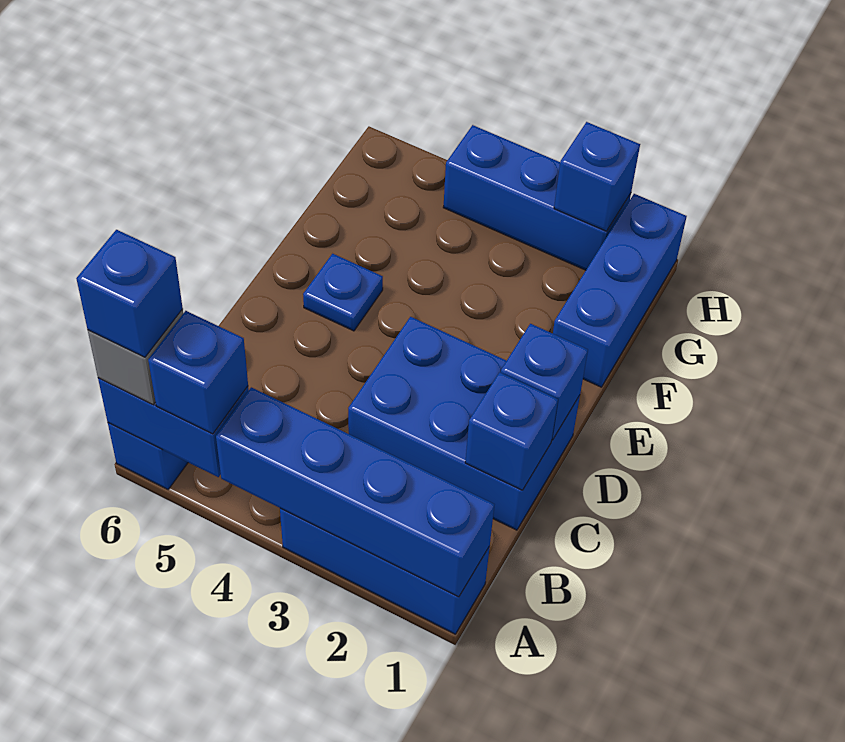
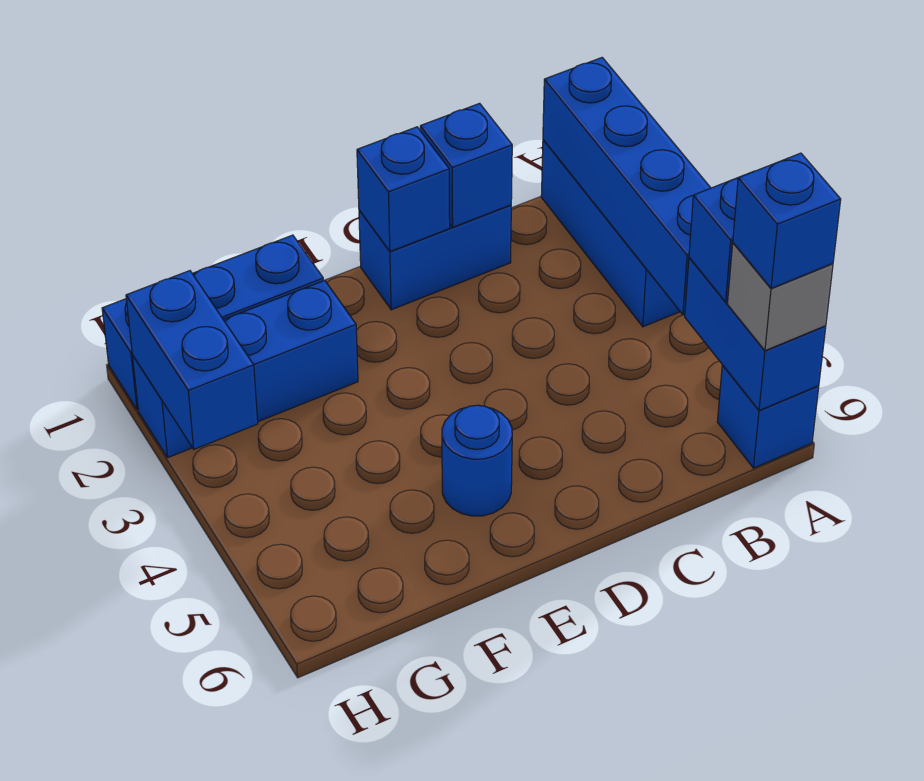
blue brick C1:D3 level 1 -> blue brick C1:D1 level 1
blue plate E5 level 1 -> blue round brick E5 level 1
blue brick H2:H4 level 1 -> blue brick F2:H2 level 1
blue brick H2 level 2 -> blue brick H2:H3 level 2

